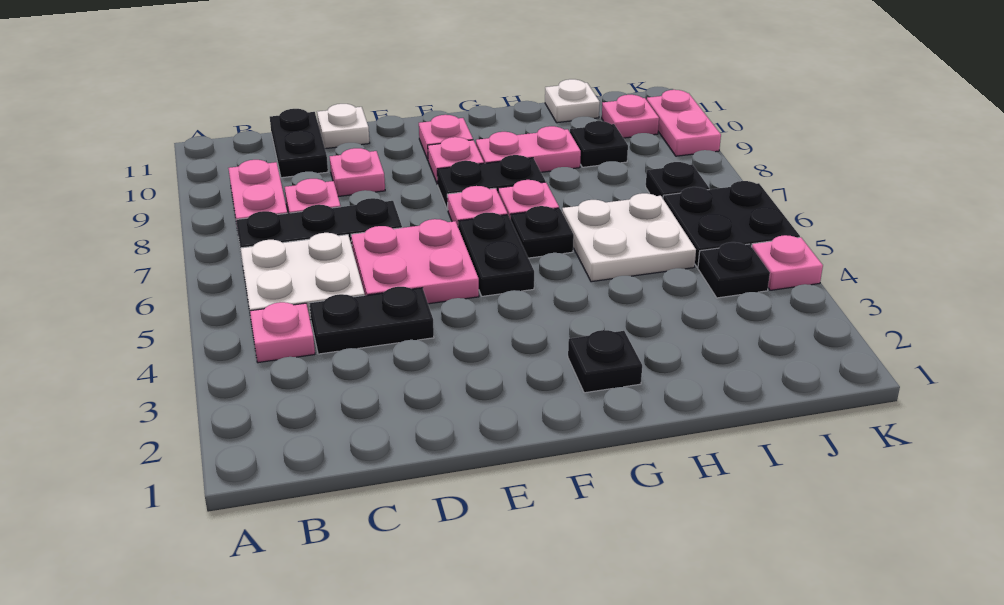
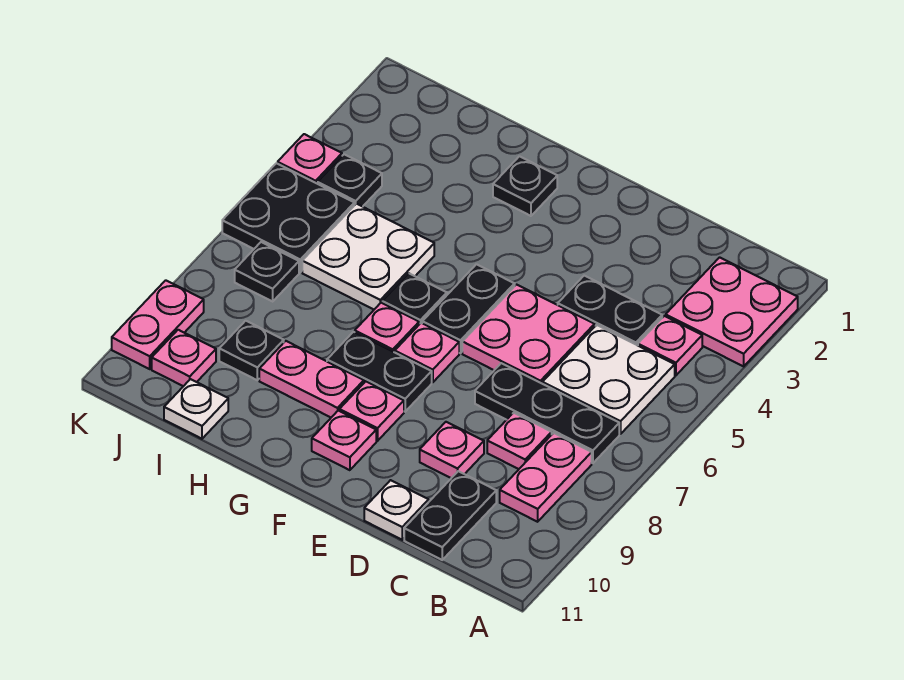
none -> pink plate A2:B3 level 1

